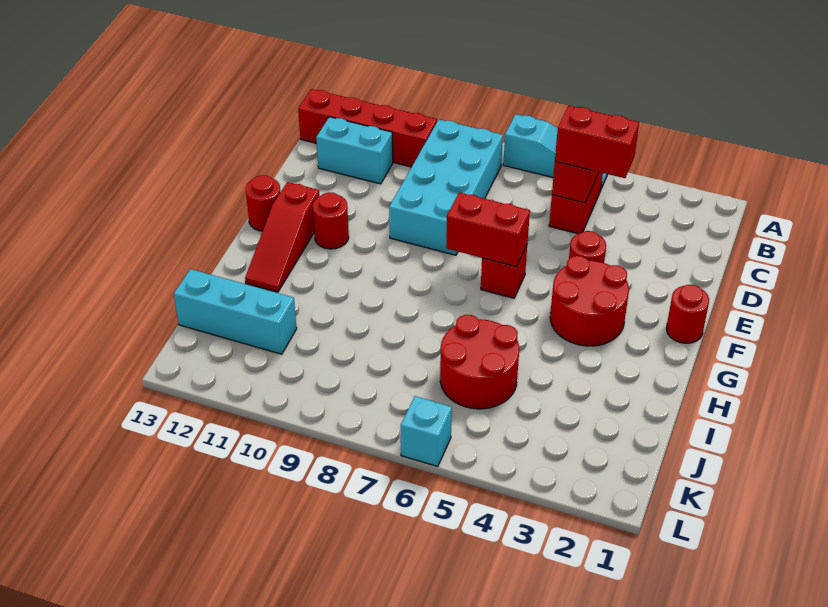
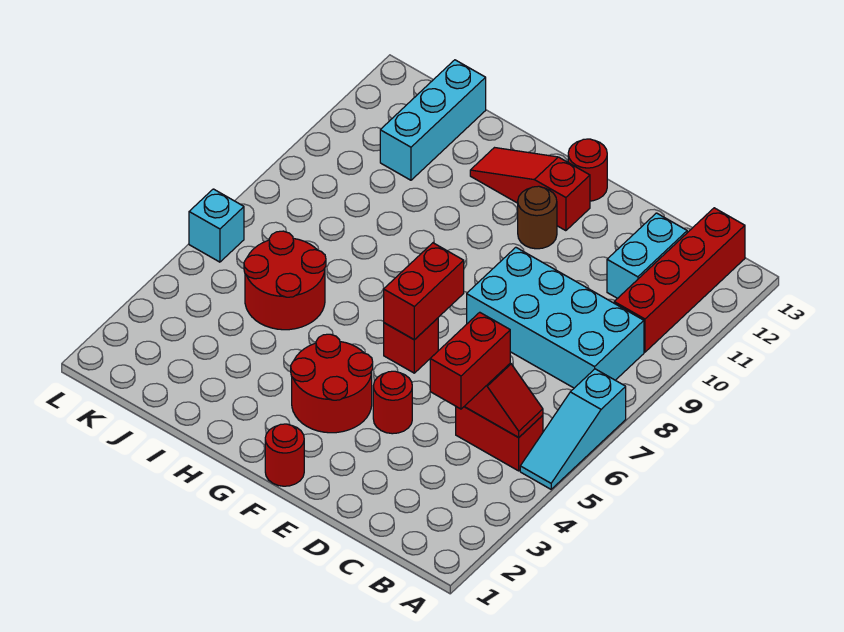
red round brick F11 level 1 -> brown round brick F11 level 1

